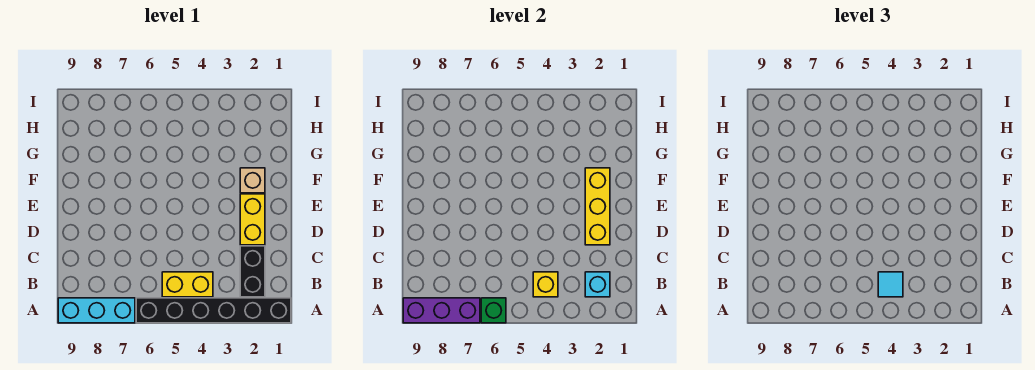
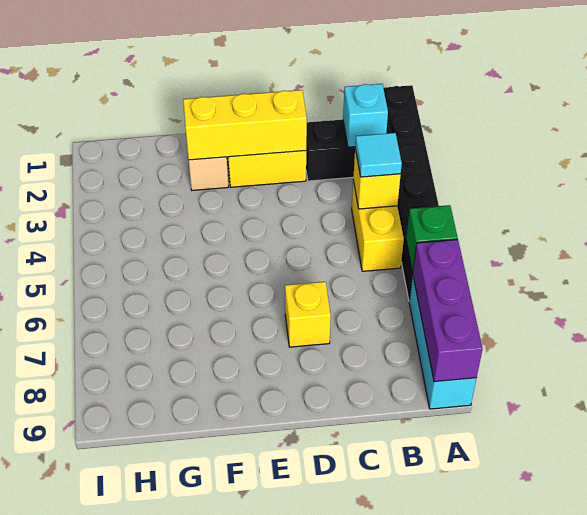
none -> yellow brick D7 level 1

